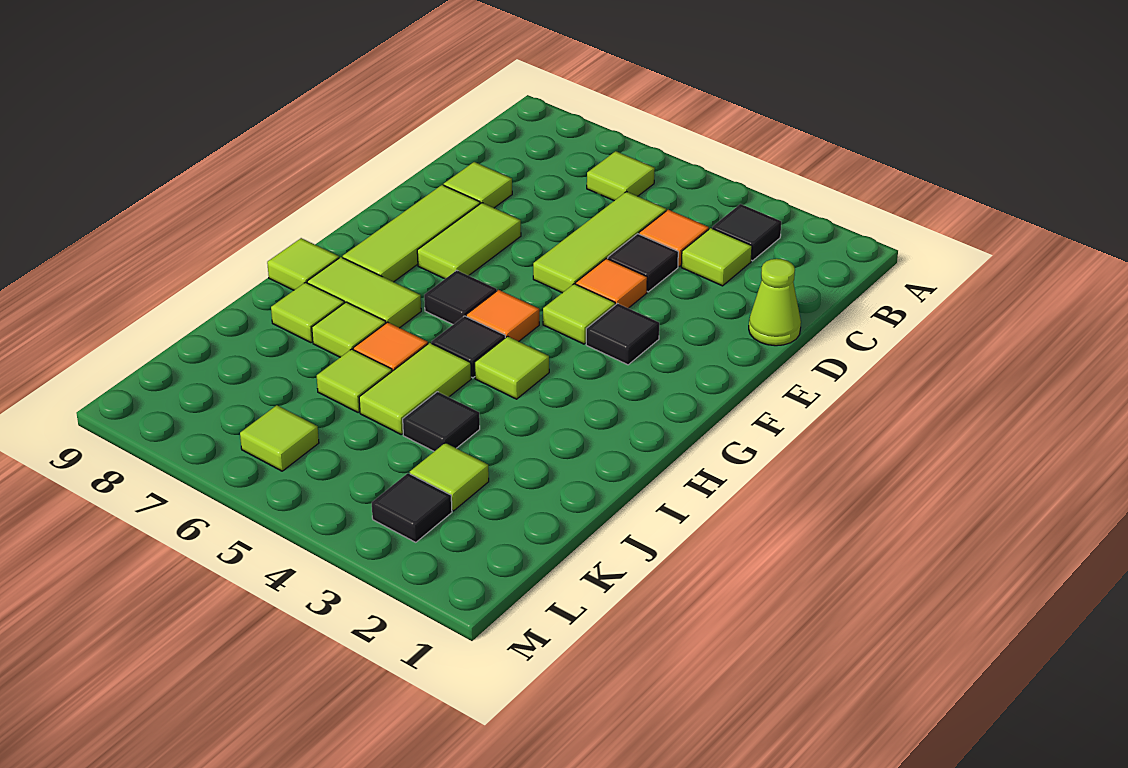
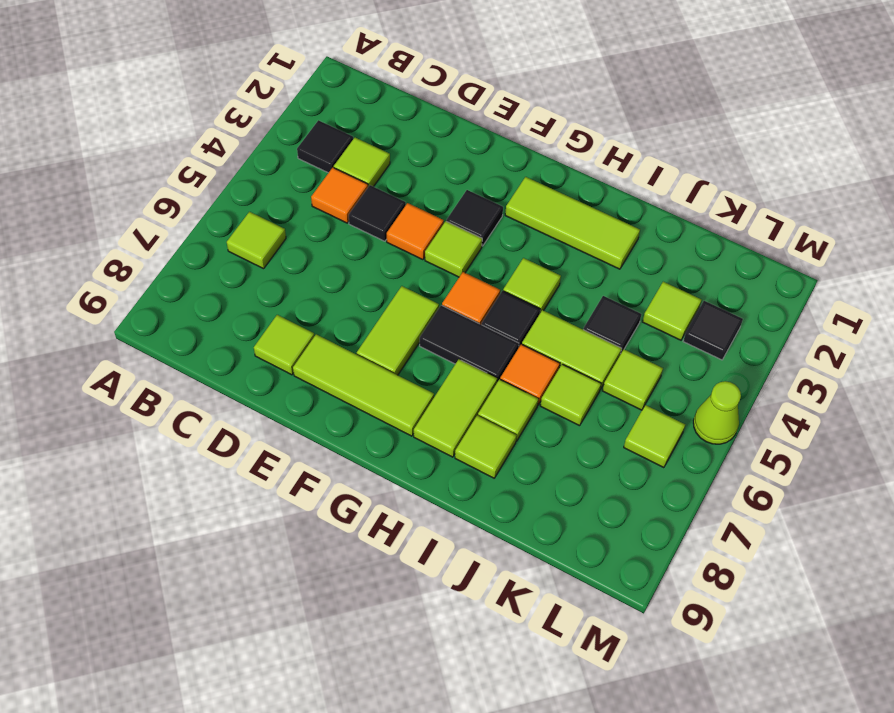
lime tile C5:E5 level 1 -> lime tile G2:I2 level 1
lime cone D1 level 1 -> lime cone M5 level 1
lime tile E7:F7 level 1 -> lime tile F6:F7 level 1
black tile G6 level 1 -> black tile G6:H6 level 1
lime tile H9 level 1 -> lime tile K5 level 1

